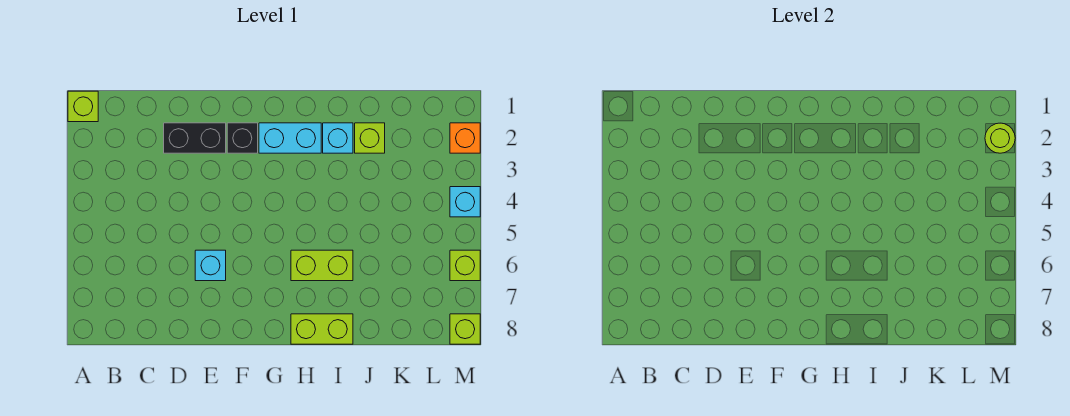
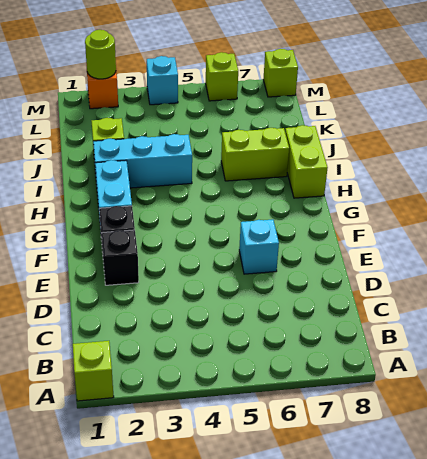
black brick D2:E2 level 1 -> black brick E2 level 1
lime brick H6:I6 level 1 -> lime brick I6:I7 level 1
cyan brick I2 level 1 -> cyan brick I2:I4 level 1

